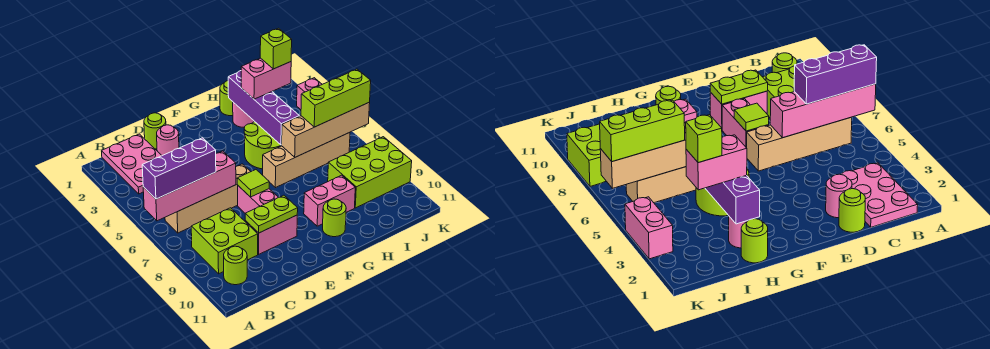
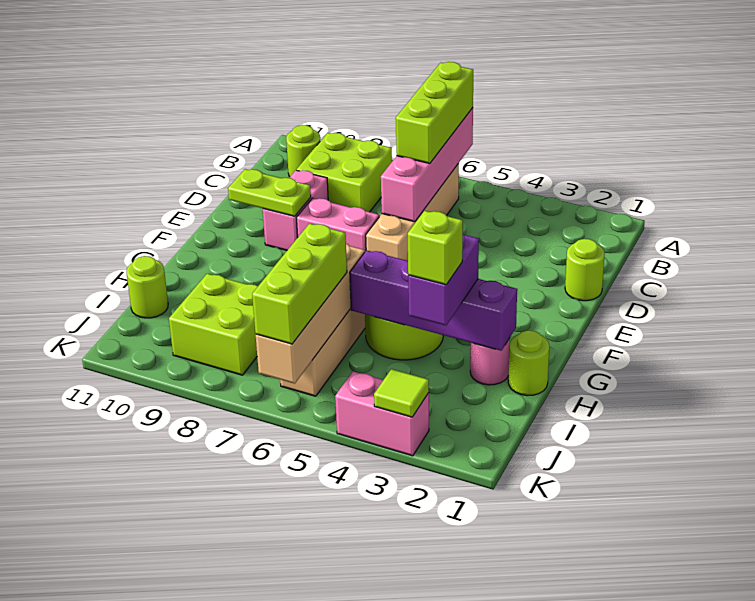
purple brick A6:C6 level 3 -> lime brick A6:C6 level 3
pink plate B1:C3 level 1 -> none
pink round brick D2 level 1 -> none
lime plate D9:E9 level 2 -> lime plate E9:E10 level 2
lime tile E7 level 2 -> lime tile K3 level 2
pink brick G9:H9 level 1 -> none
lime round brick G10 level 1 -> lime round brick I11 level 1
pink brick H3:I3 level 3 -> purple brick H3:I3 level 3
lime brick I8:K9 level 1 -> lime brick I8:J9 level 1

